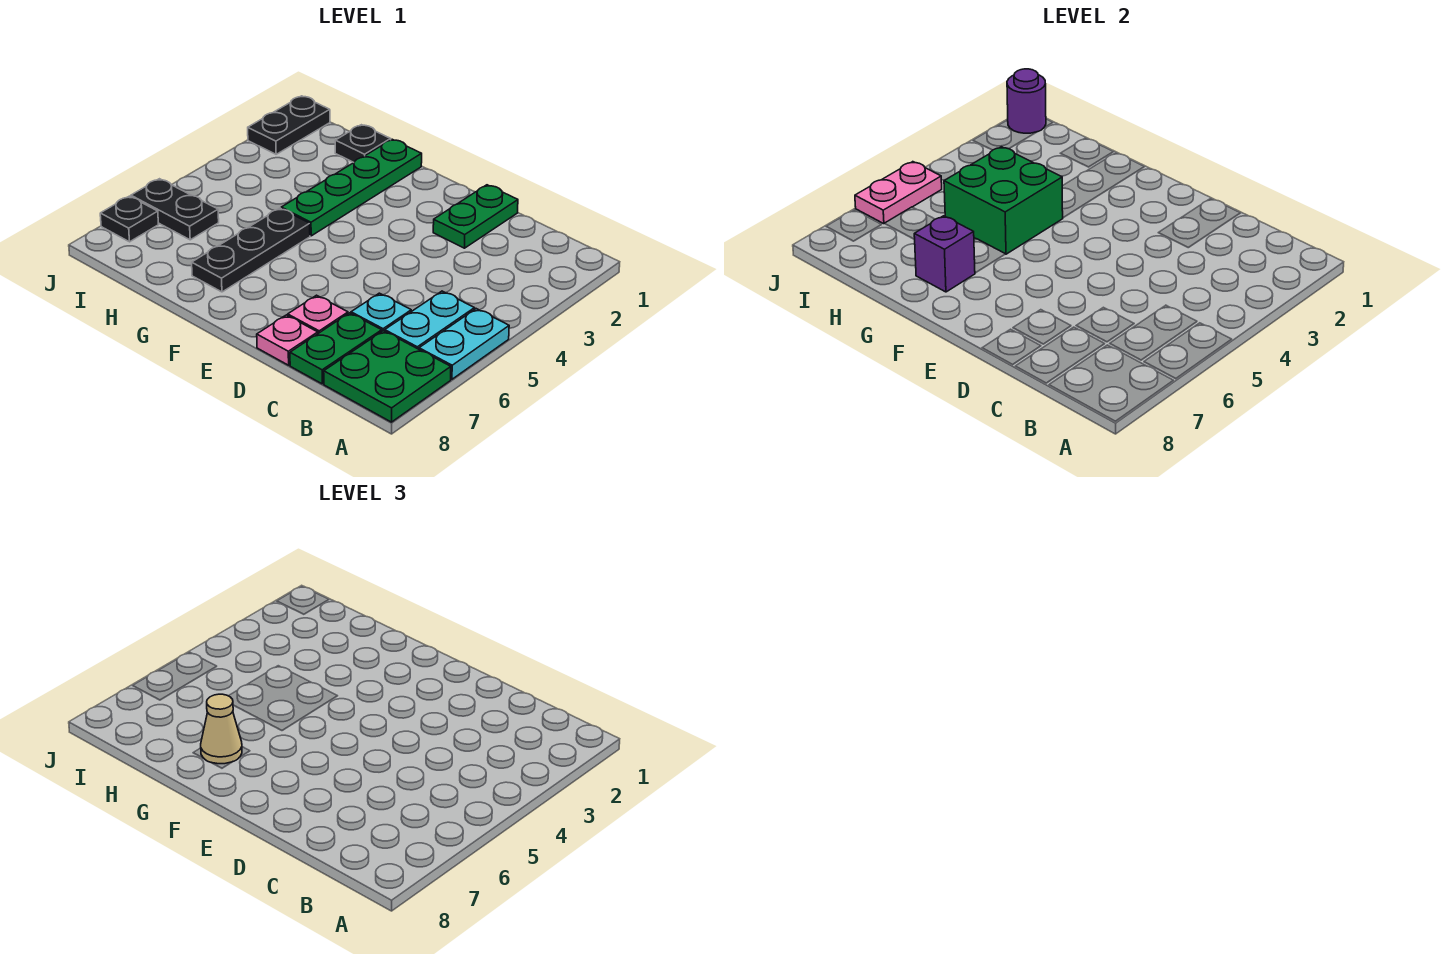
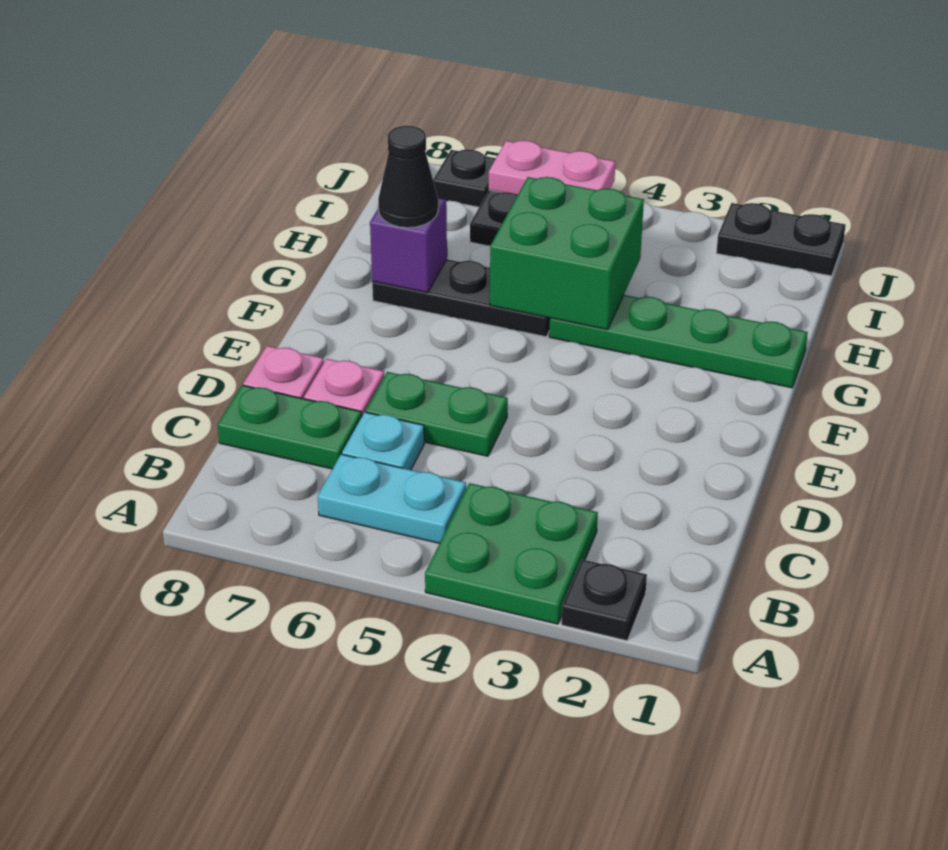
cyan plate A5:A6 level 1 -> none
green plate A7:B8 level 1 -> green plate A3:B4 level 1
green plate D1:D2 level 1 -> green plate D5:D6 level 1
tan cone G7 level 3 -> black cone G7 level 3
black plate H1 level 1 -> black plate A2 level 1
purple round brick J1 level 2 -> none

